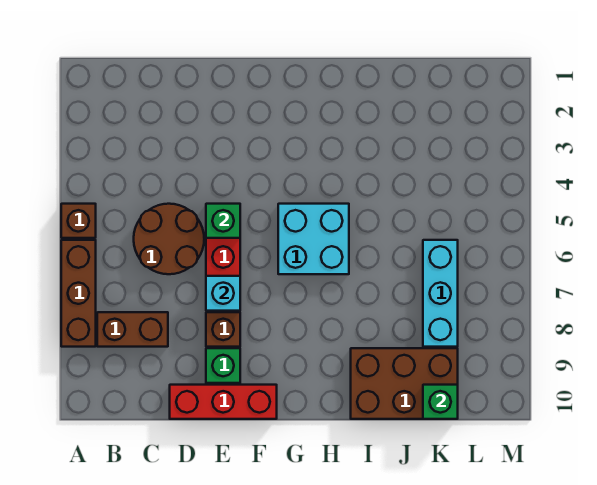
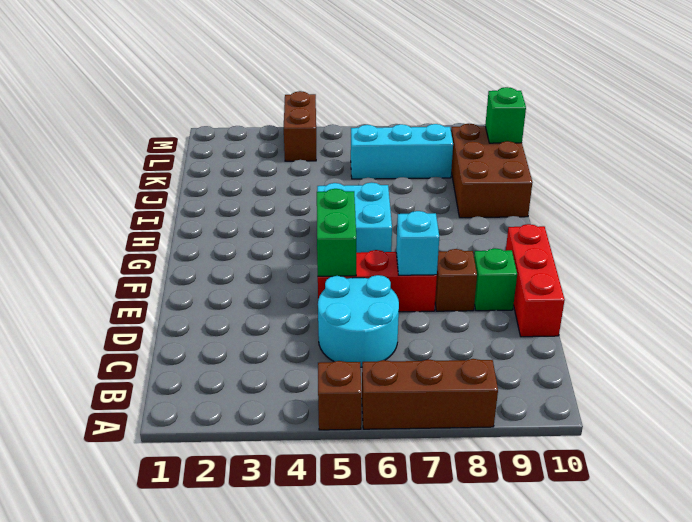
brown brick B8:C8 level 1 -> brown brick L4:M4 level 1
brown round brick C5:D6 level 1 -> cyan round brick C5:D6 level 1
green brick E5 level 2 -> green brick E5:F5 level 2

